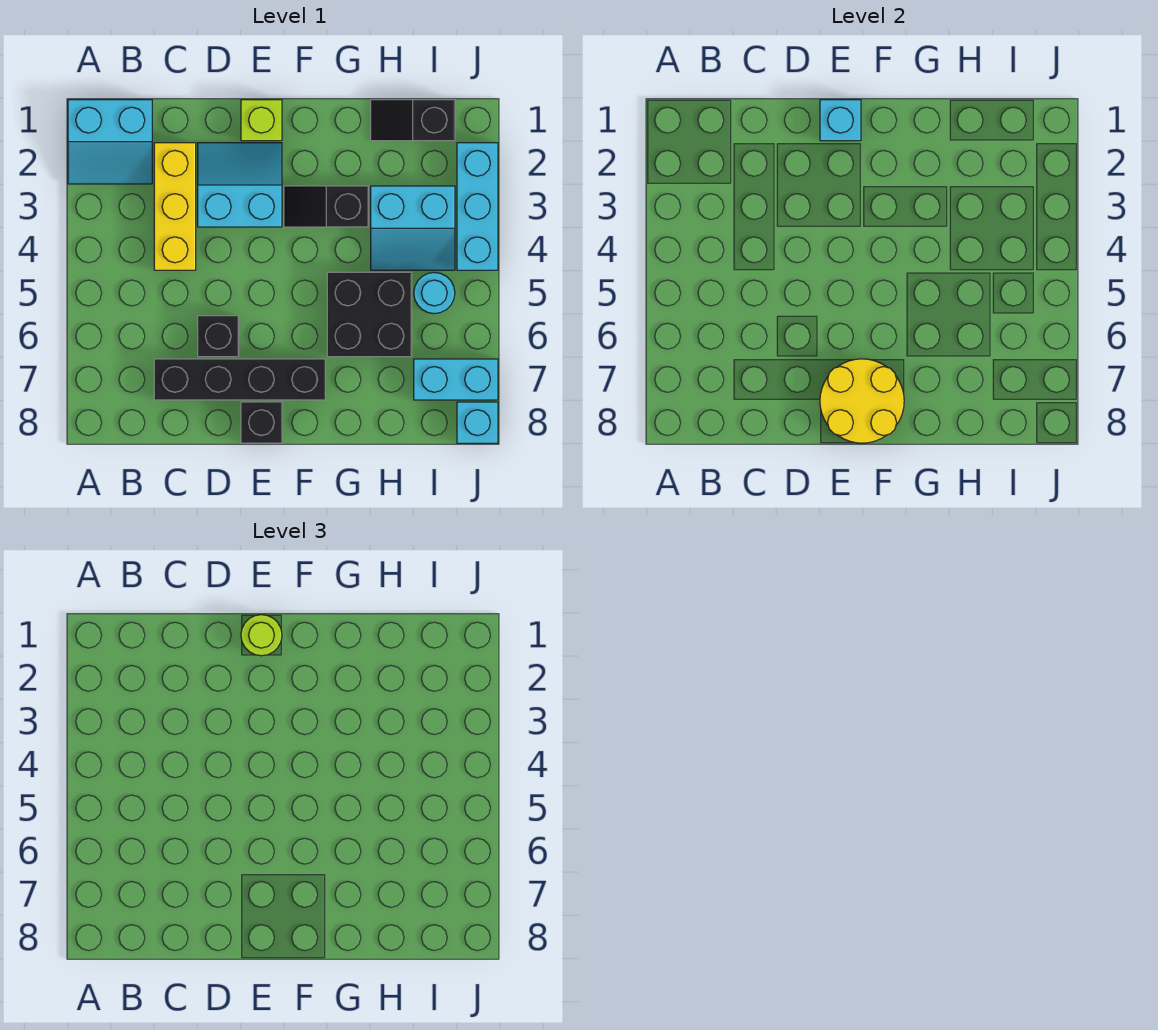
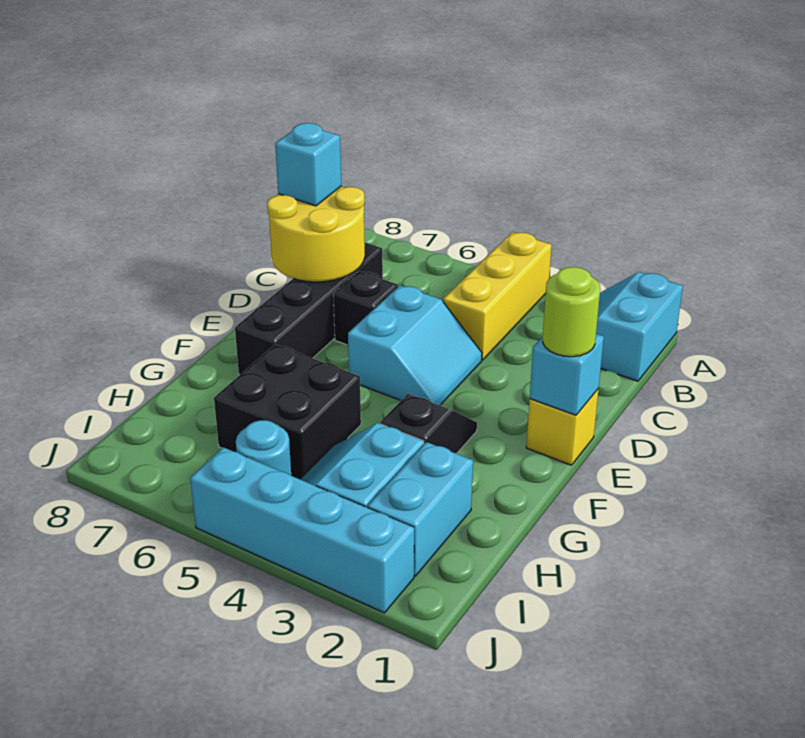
yellow brick C2:C4 level 1 -> yellow brick A4:C4 level 1
cyan slope D2:E3 level 1 top 3 -> cyan slope D4:E5 level 1 top 5
lime brick E1 level 1 -> yellow brick E1 level 1
yellow round brick E7:F8 level 2 -> yellow round brick C7:D8 level 2
black brick E8 level 1 -> none
black slope H1:I1 level 1 top I -> none
cyan brick I7:J7 level 1 -> cyan brick H2:I2 level 1
cyan brick J2:J4 level 1 -> cyan brick J2:J5 level 1
cyan brick J8 level 1 -> cyan brick C8 level 3

